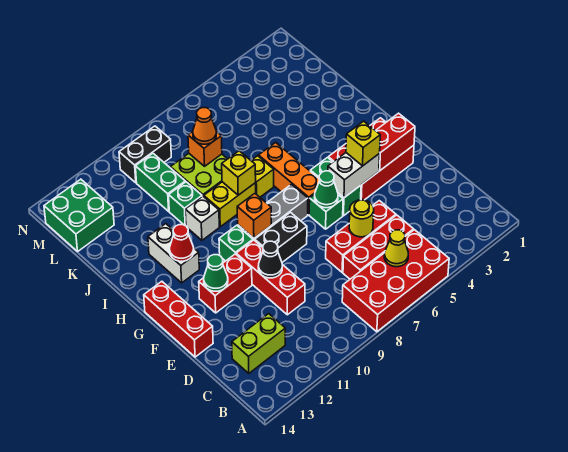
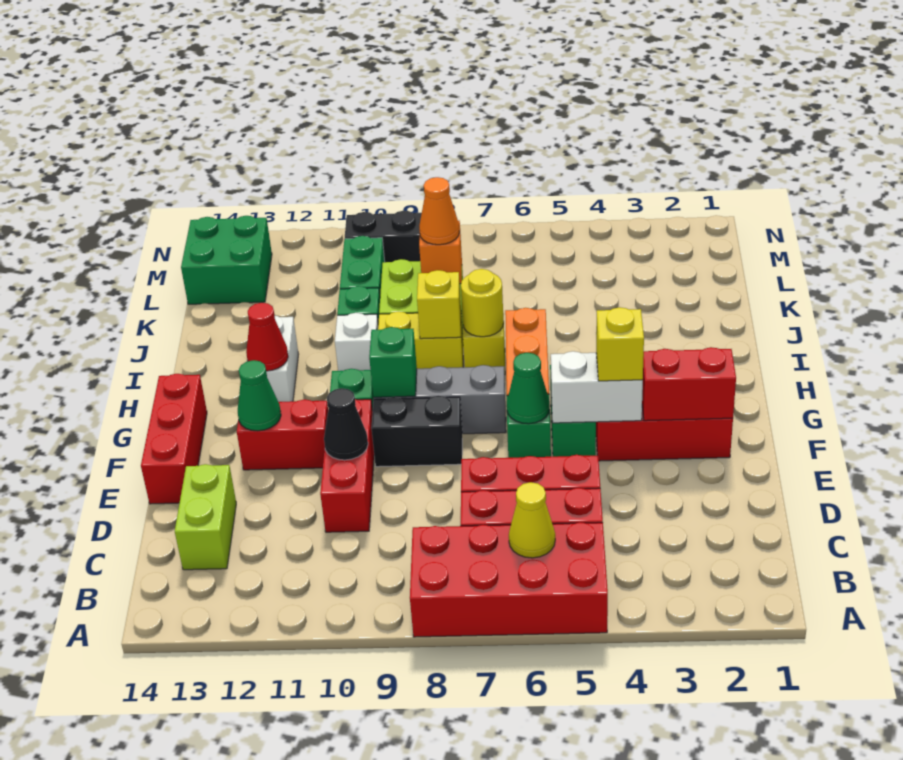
lime brick C12:C13 level 1 -> lime brick C13:D13 level 1
yellow round brick D6 level 2 -> yellow round brick I7 level 2
orange brick G9 level 2 -> green brick G9 level 2

